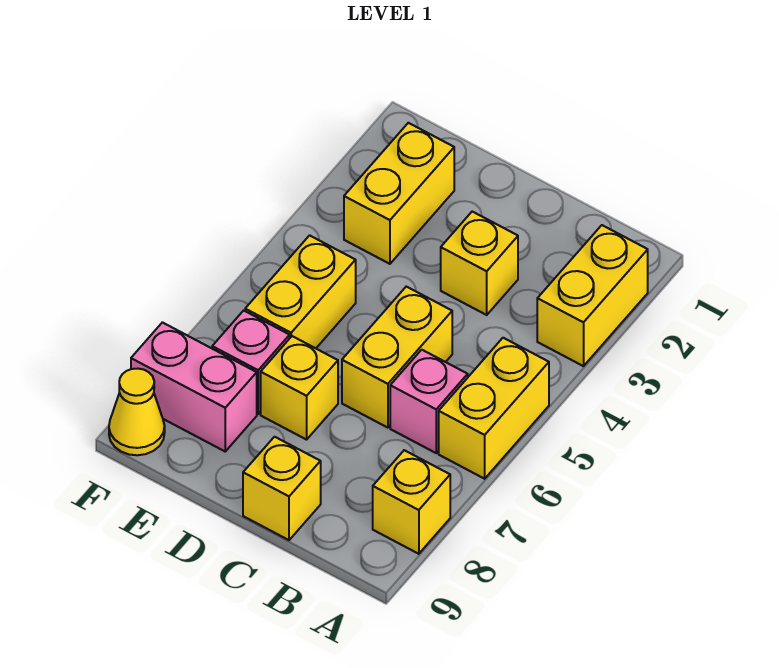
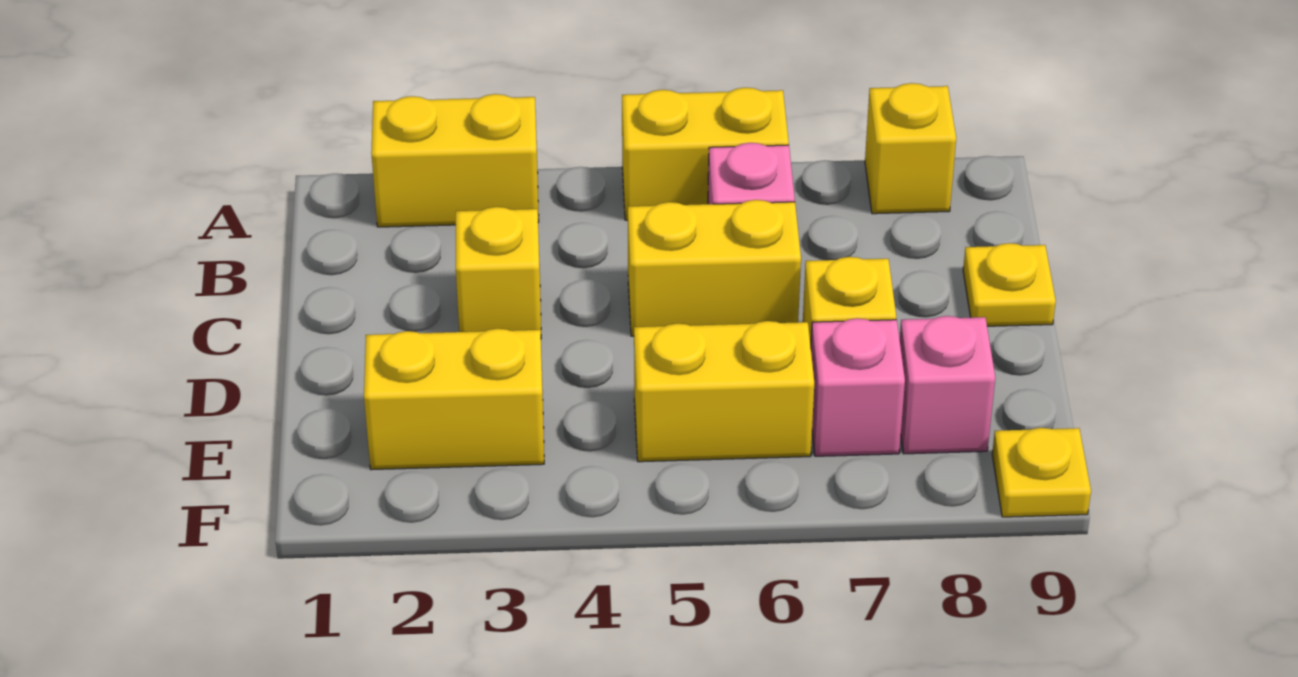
yellow brick C9 level 1 -> yellow plate C9 level 1
pink brick E8:F8 level 1 -> pink brick E8 level 1
yellow cone F9 level 1 -> yellow plate F9 level 1

